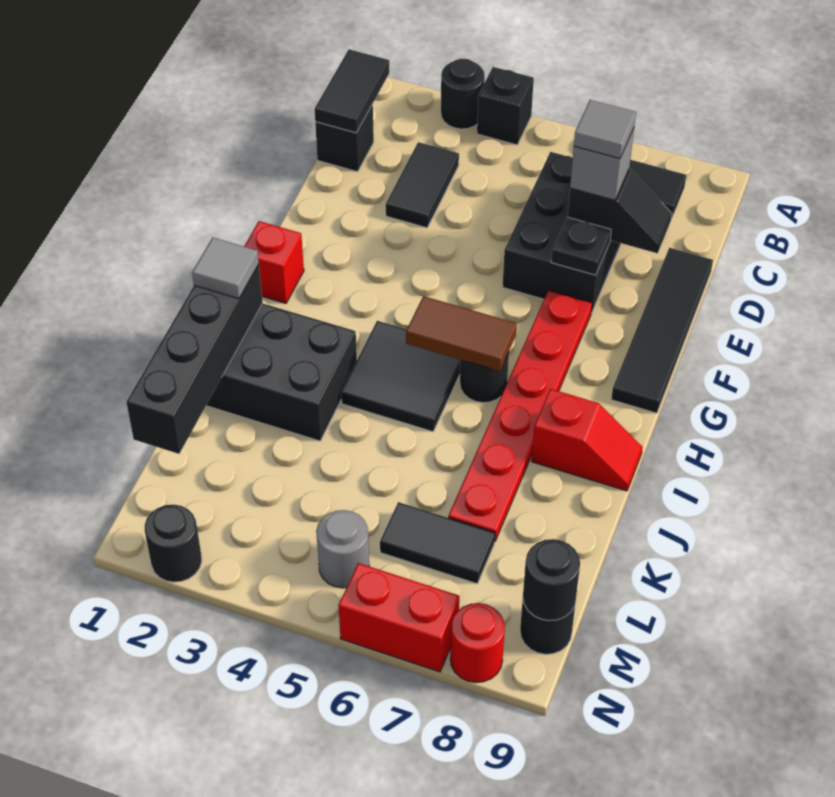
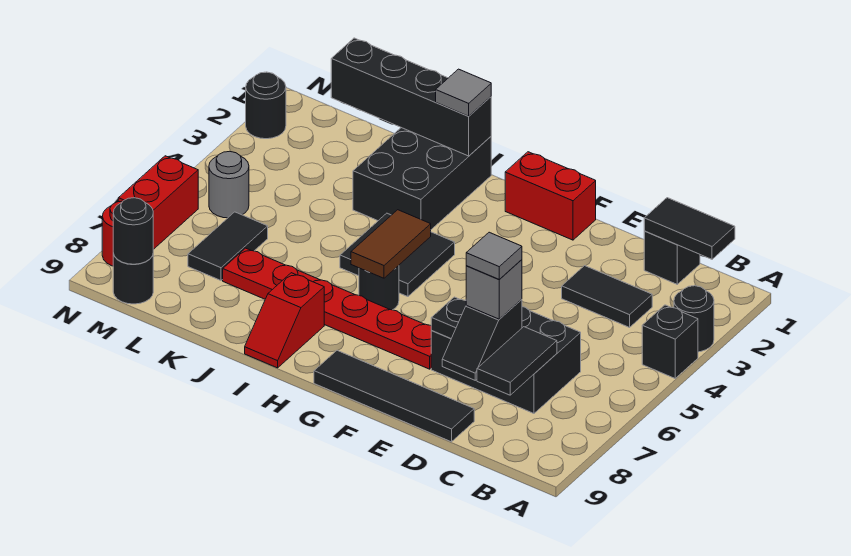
red brick G1 level 1 -> red brick F1:G1 level 1

